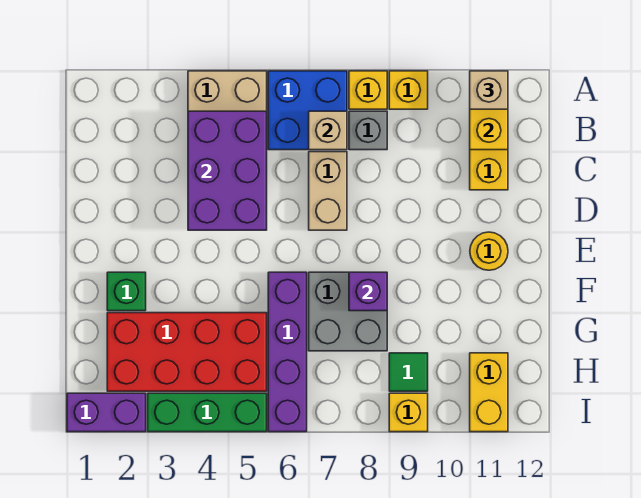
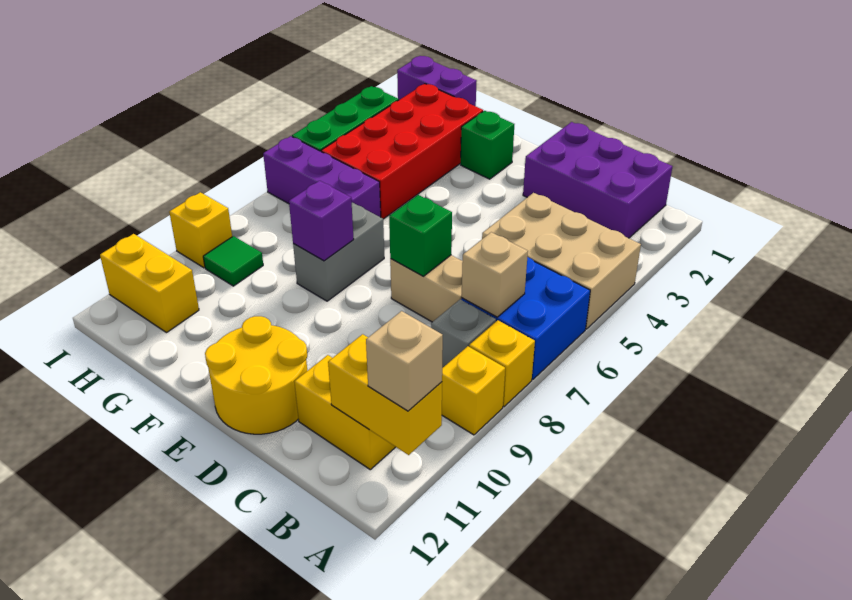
purple brick B4:D5 level 2 -> purple brick B1:D2 level 1
none -> green brick D7 level 2
yellow round brick E11 level 1 -> yellow round brick D11:E12 level 1
purple brick F6:I6 level 1 -> purple brick G6:I6 level 1
grey brick F7:G8 level 1 -> grey brick F7:F8 level 1
purple brick I1:I2 level 1 -> purple brick H1:I1 level 1

